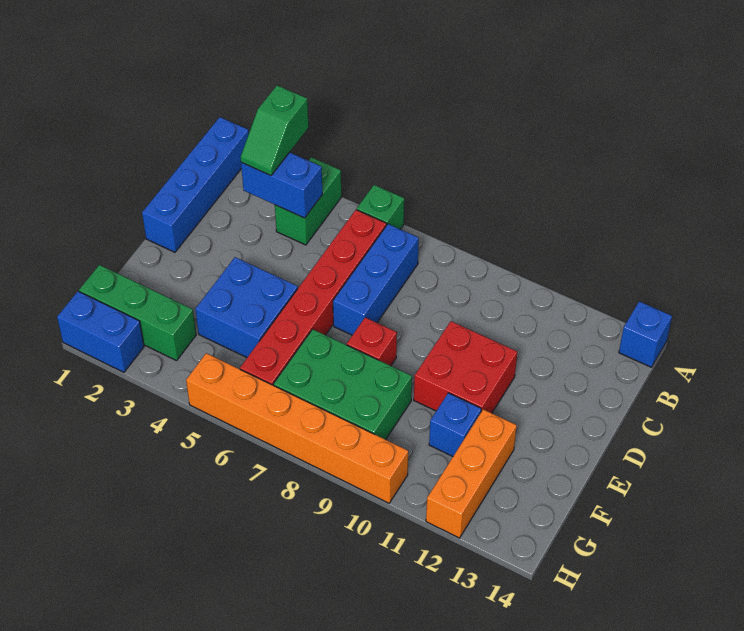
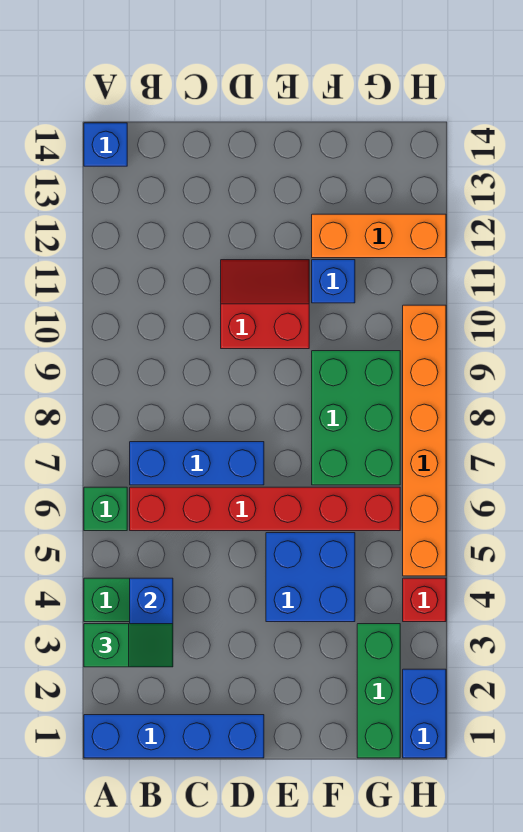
red brick D10:E11 level 1 -> red slope D10:E11 level 1 top 10
red brick E8 level 1 -> red brick H4 level 1

